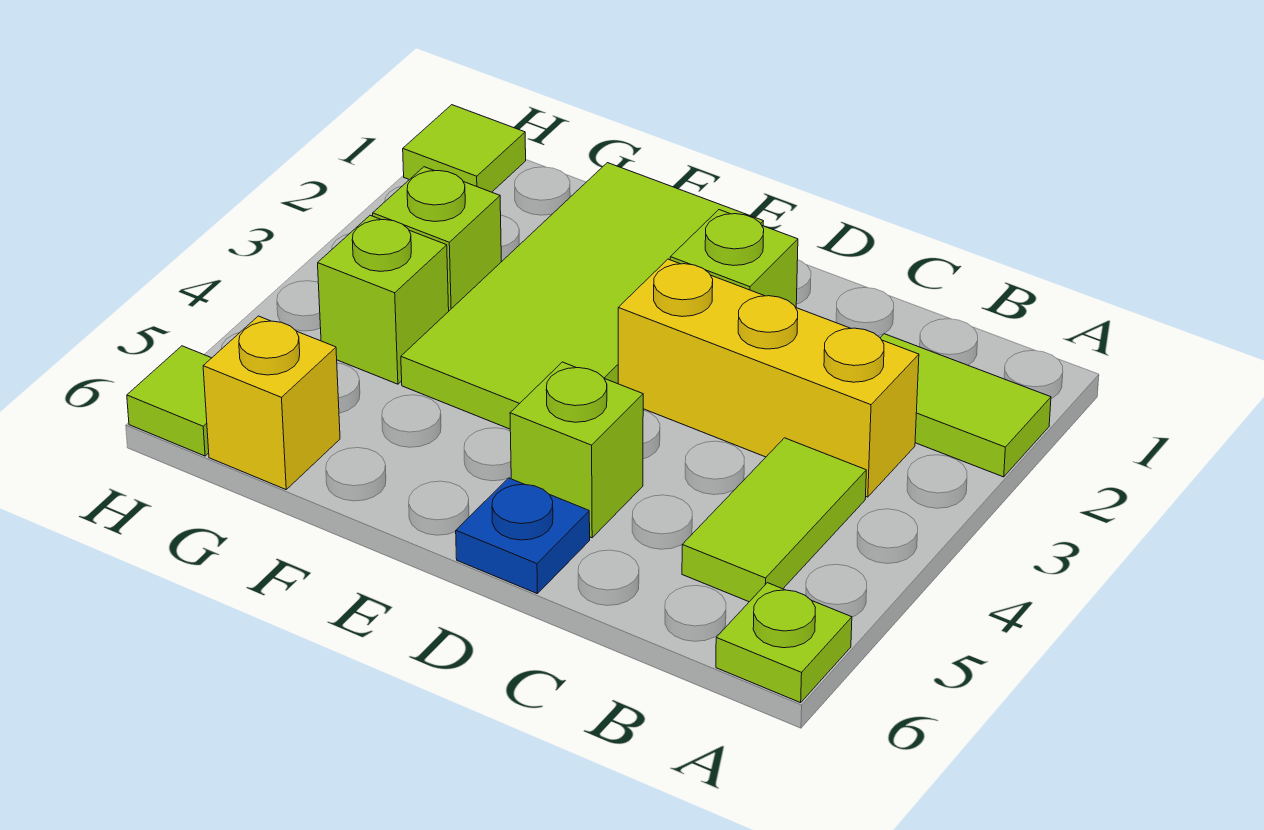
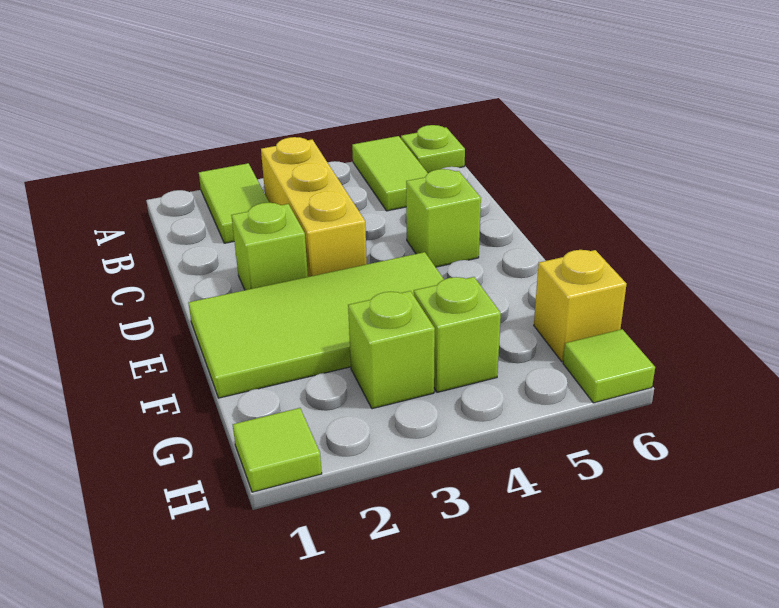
lime tile B4:B5 level 1 -> lime tile A5:B5 level 1
blue plate D6 level 1 -> none

